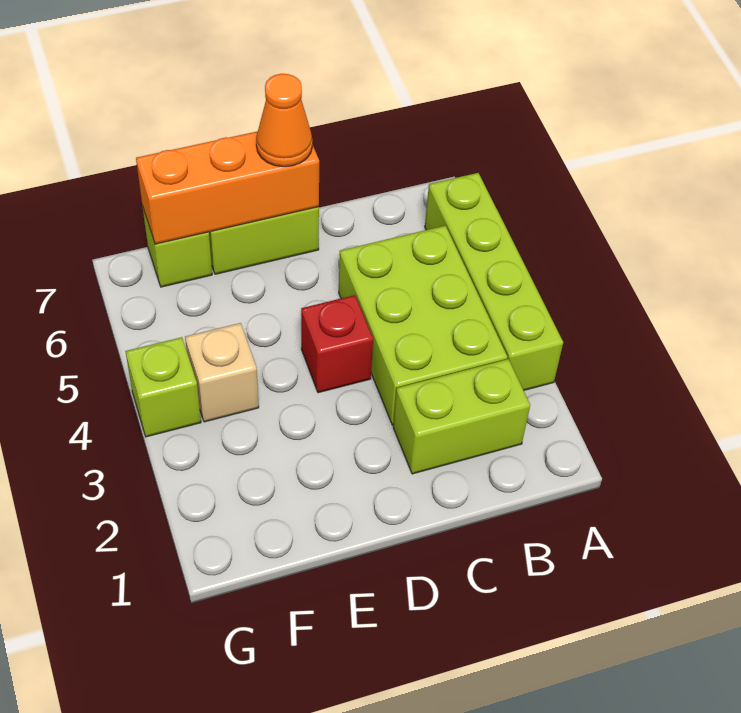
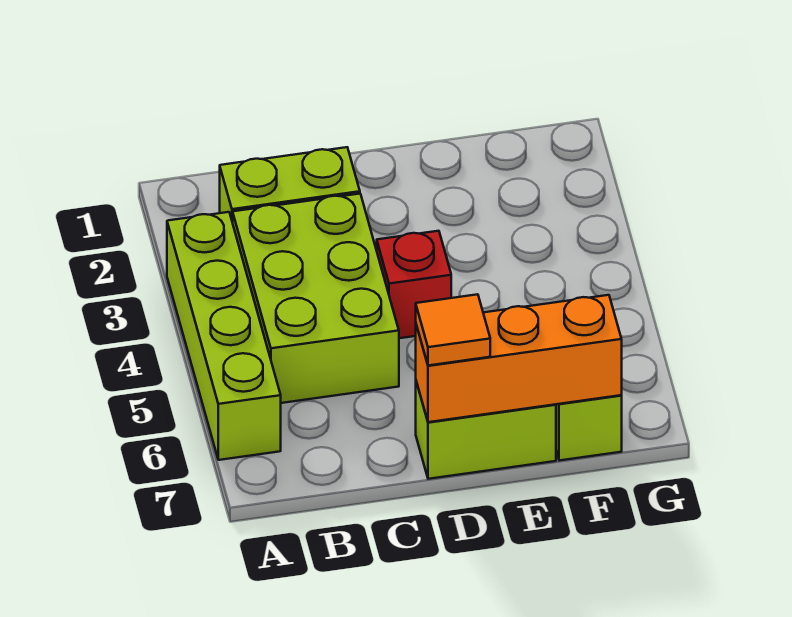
orange cone D7 level 3 -> orange tile D7 level 3
tan brick F4 level 1 -> none
lime brick G4 level 1 -> none

